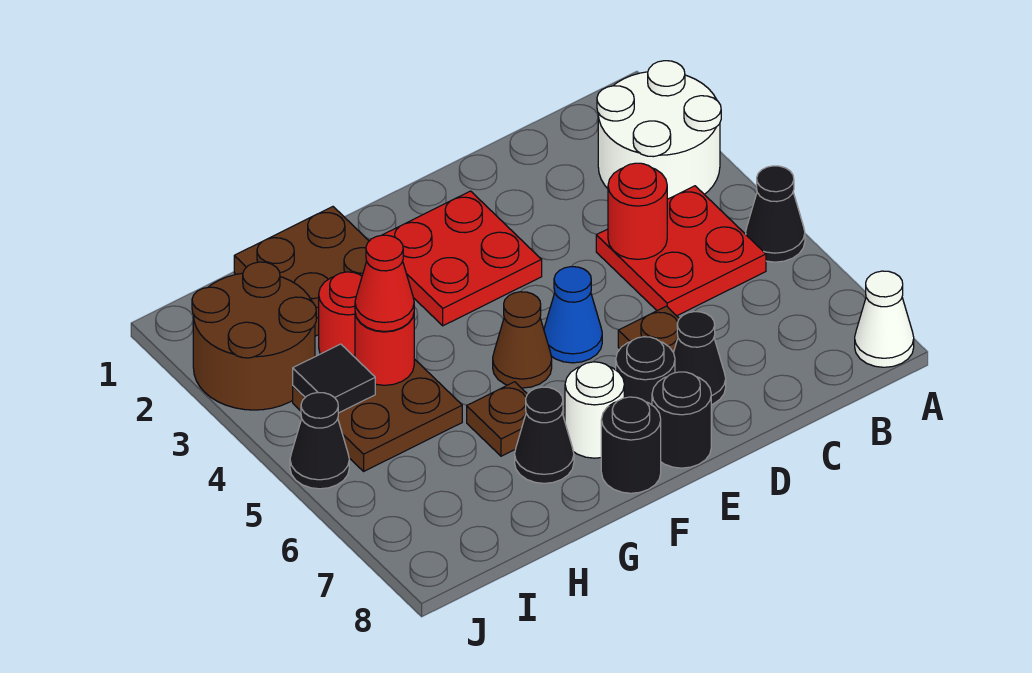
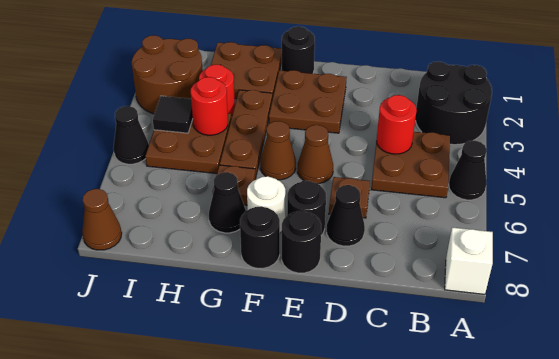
white round brick A2:B3 level 1 -> black round brick A2:B3 level 1
white cone A8 level 1 -> white brick A8 level 1
red plate B4:C5 level 1 -> brown plate B4:C5 level 1
red plate E2:F3 level 1 -> brown plate E2:F3 level 1
blue cone E5 level 1 -> brown cone E5 level 1
none -> black round brick F1 level 1
none -> brown plate G3:G5 level 1
red cone H4 level 3 -> none
none -> brown cone J8 level 1

